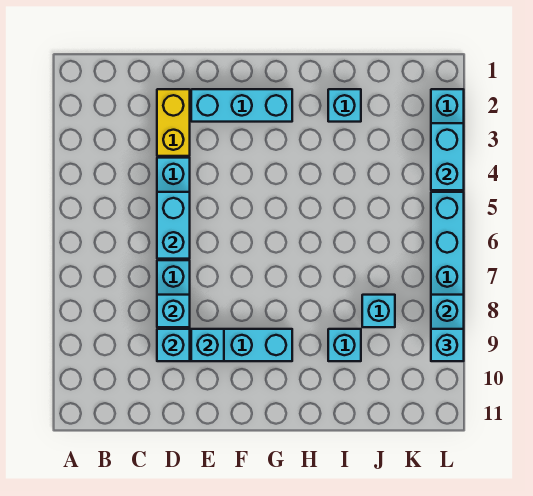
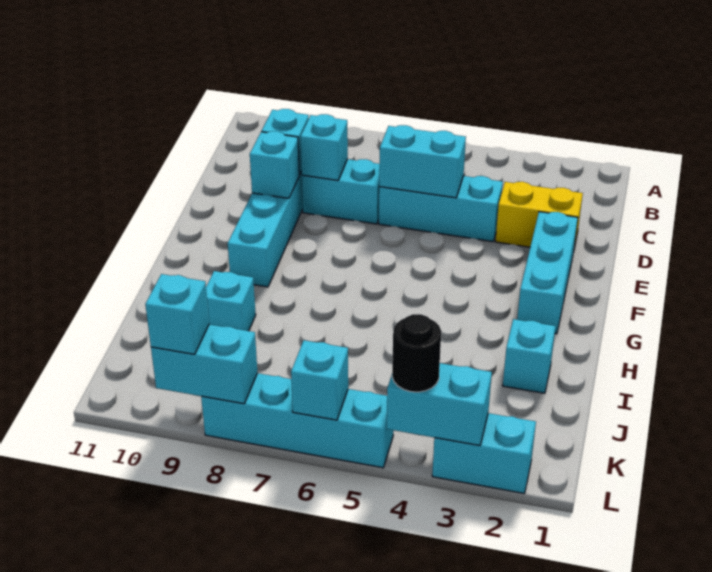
cyan brick J8 level 1 -> cyan brick L6 level 2
none -> black round brick L4 level 3

